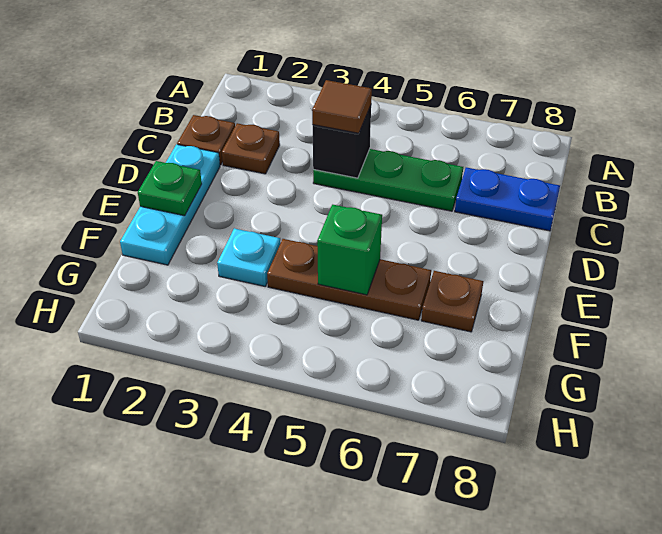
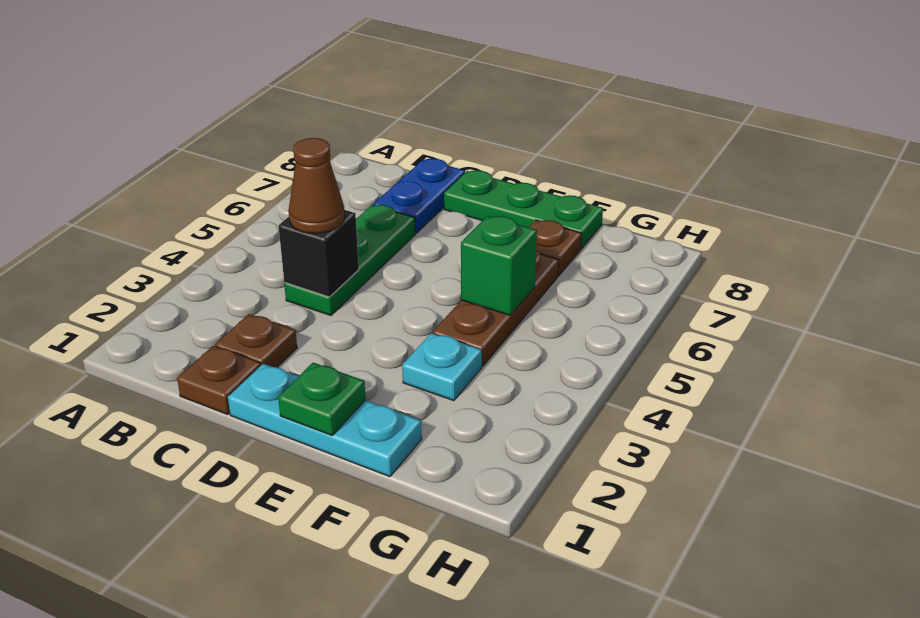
brown tile C4 level 3 -> brown cone C4 level 3
none -> green plate D8:F8 level 1

